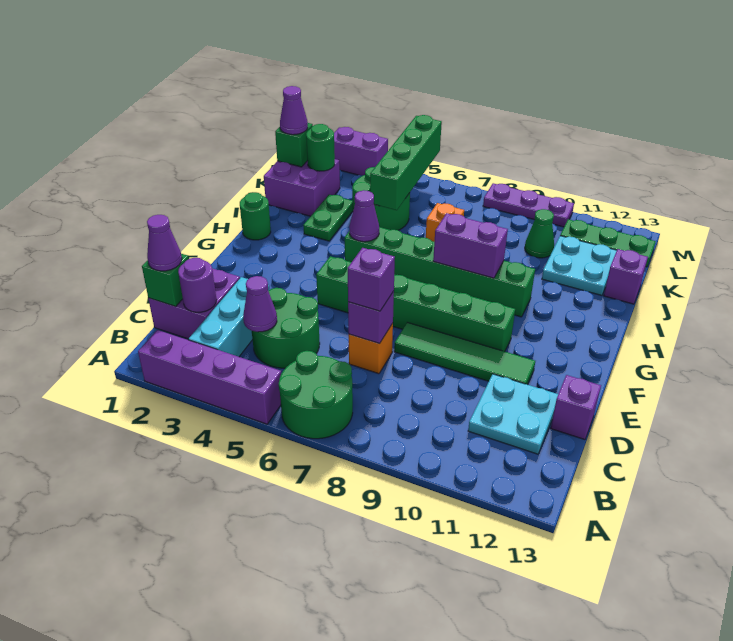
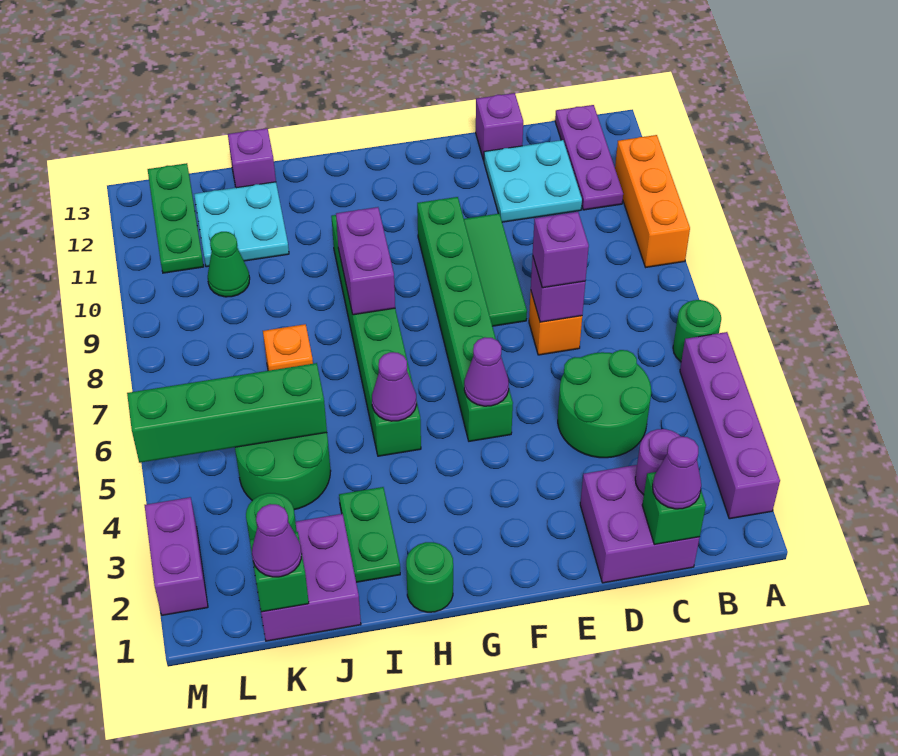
green round brick A6:B7 level 1 -> green round brick A6 level 1
none -> orange brick A9:A11 level 1
cyan brick B3:D3 level 1 -> none
purple cone C4 level 2 -> purple cone F5 level 2
green tile E8:E11 level 1 -> green tile E8:E10 level 1
green plate I3:J3 level 1 -> green plate I2:I3 level 1
purple plate M8:M10 level 1 -> purple plate B11:B13 level 1

